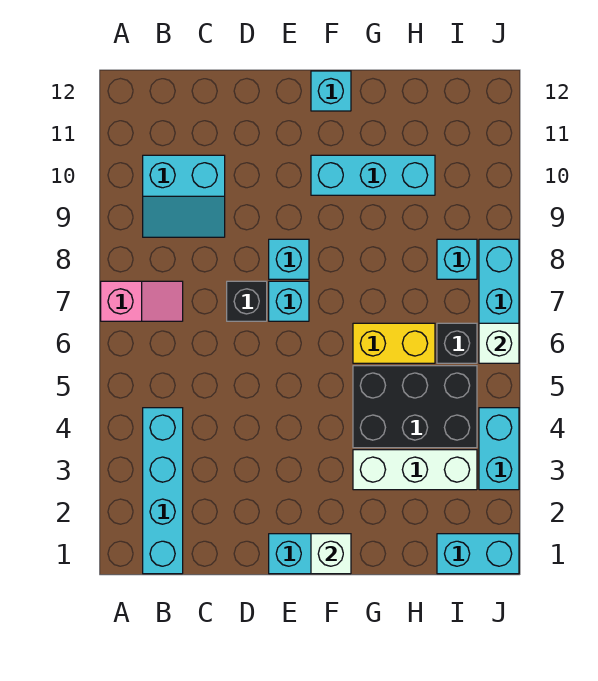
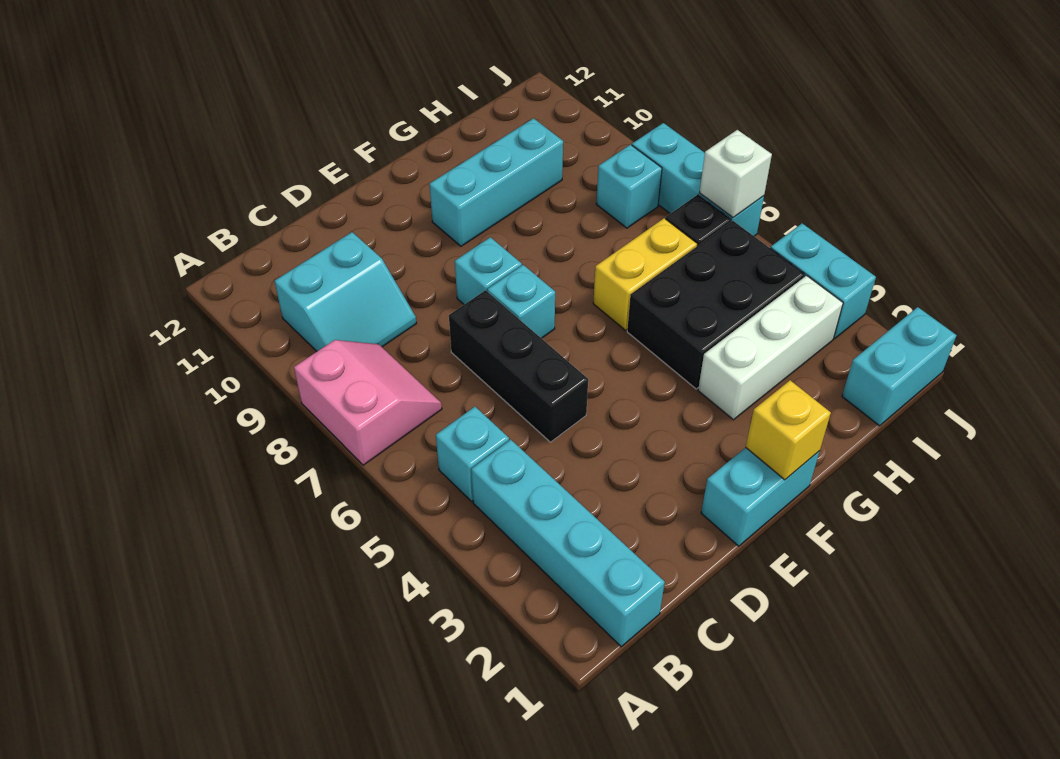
pink slope A7:B7 level 1 top A -> pink slope A7:B8 level 1 top A
black brick D7 level 1 -> black brick D5:D7 level 1
white brick F1 level 2 -> yellow brick F1 level 2
cyan brick F12 level 1 -> cyan brick B5 level 1

